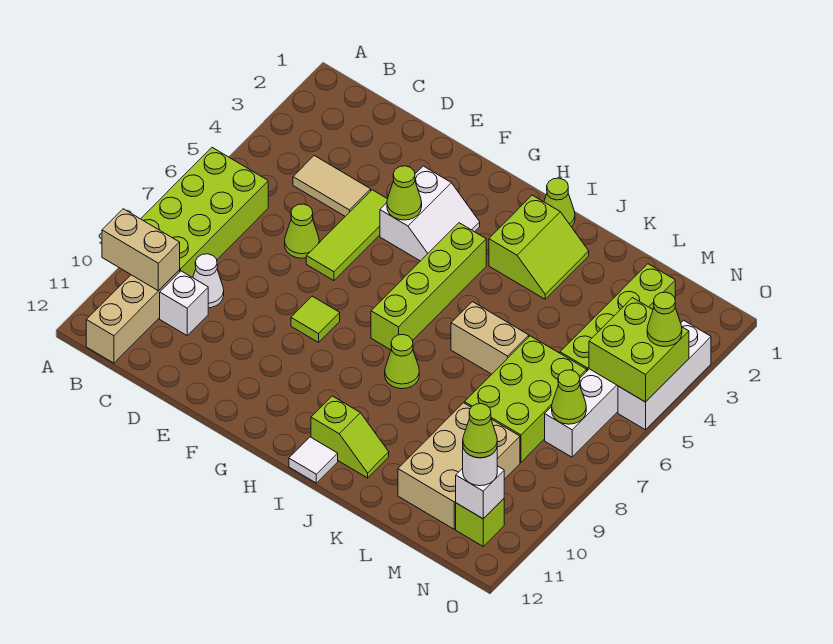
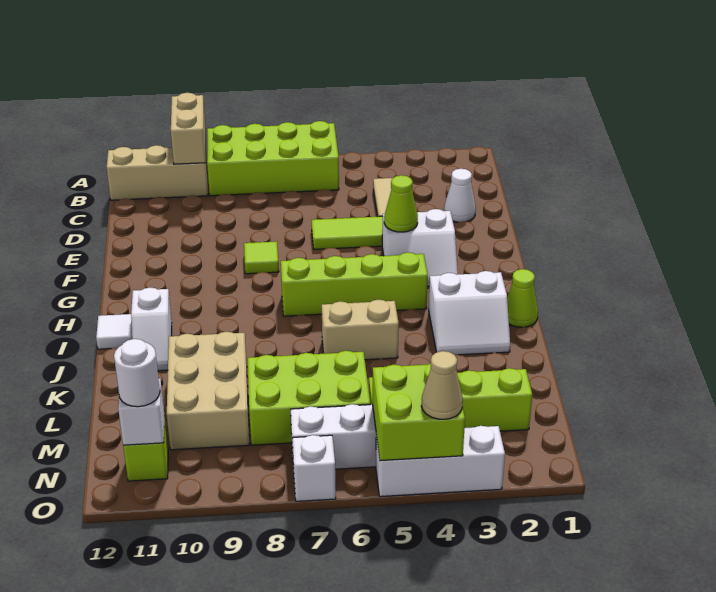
white cone C9 level 1 -> white cone D2 level 1
white brick C10 level 1 -> white brick O7 level 1
lime cone D6 level 1 -> none
lime slope I2:J3 level 1 top I -> white slope I2:J3 level 1 top I
lime cone I8 level 1 -> none
lime slope I11:J11 level 1 top I -> white slope I11:J11 level 1 top I
tan brick J6:K6 level 1 -> tan brick J5:J6 level 1
tan brick L9:M11 level 1 -> tan brick K9:M10 level 1
lime cone N7 level 2 -> none
lime cone N11 level 4 -> none
lime cone O4 level 3 -> tan cone O4 level 3

